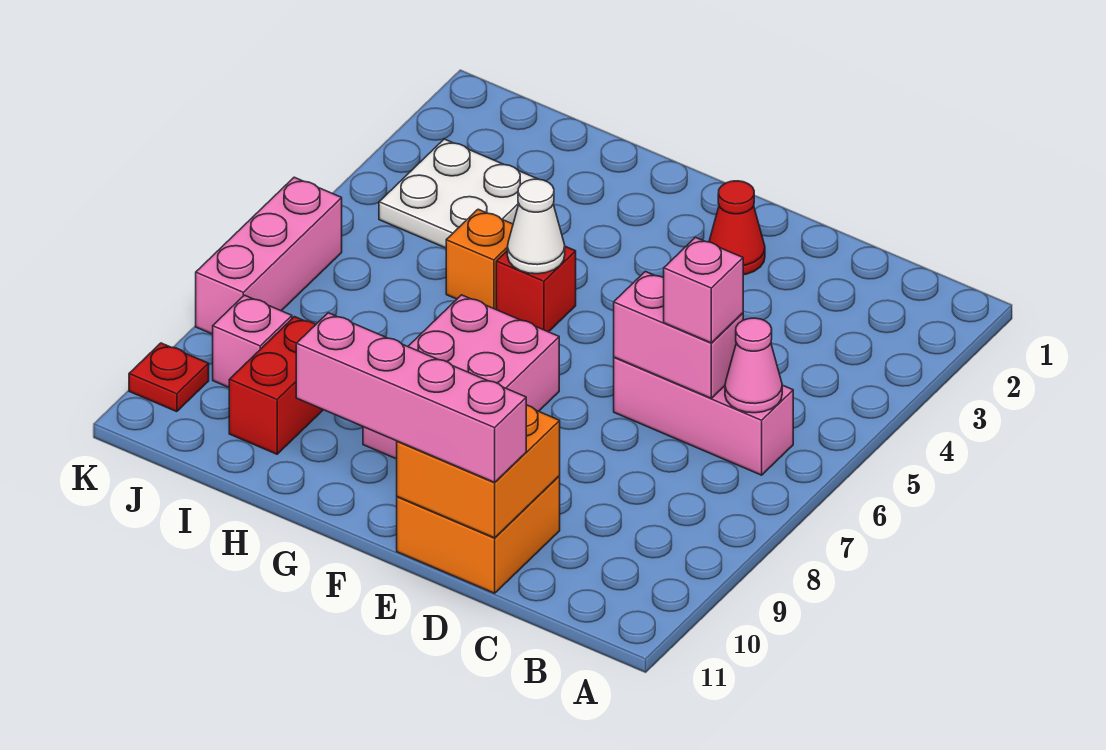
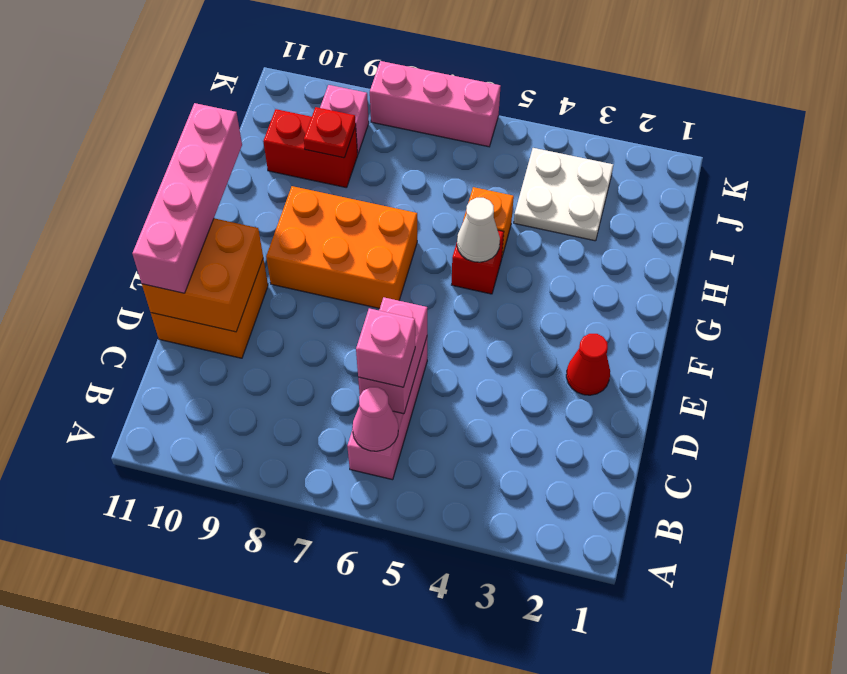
pink brick F7:G9 level 1 -> orange brick F7:G9 level 1
red plate K10 level 1 -> red plate I9 level 2

